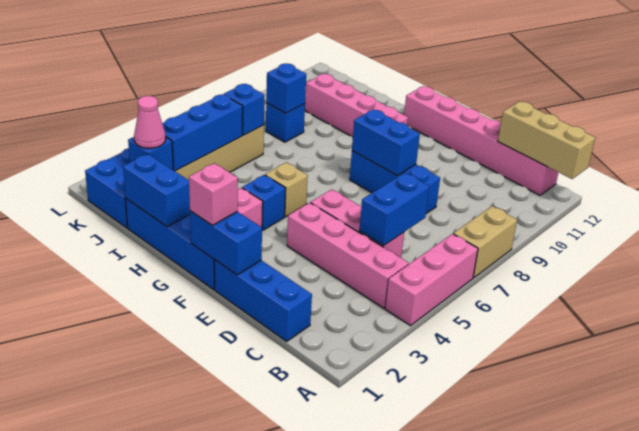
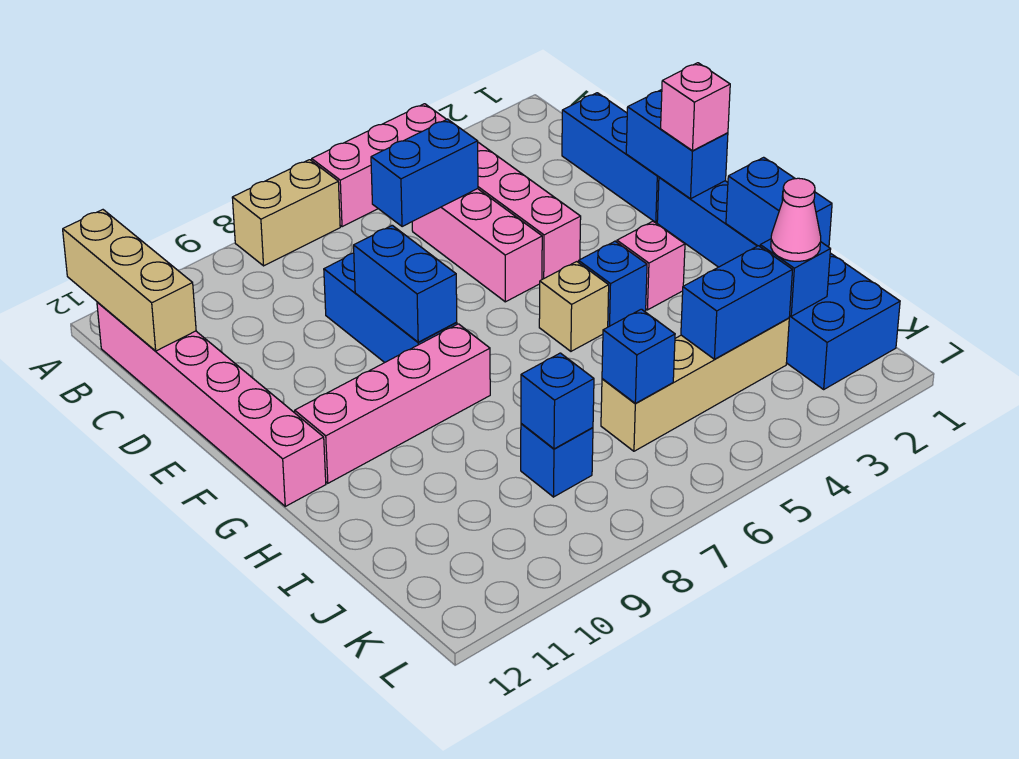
pink brick G10:J10 level 1 -> pink brick G8:G11 level 1
blue brick J3:J5 level 2 -> blue brick J3:J4 level 2

